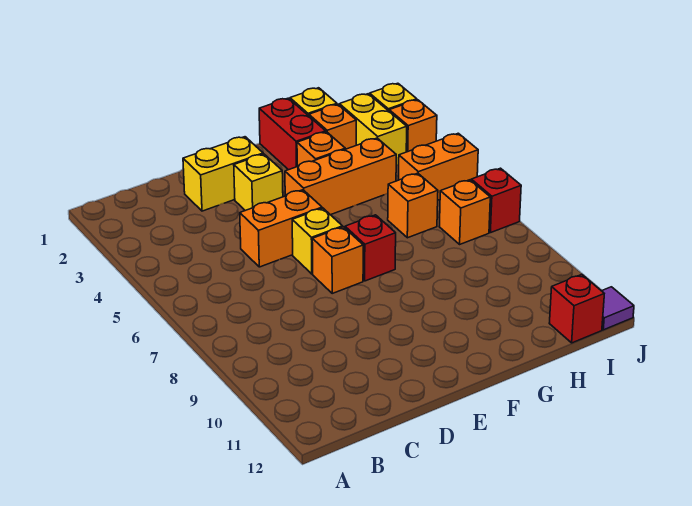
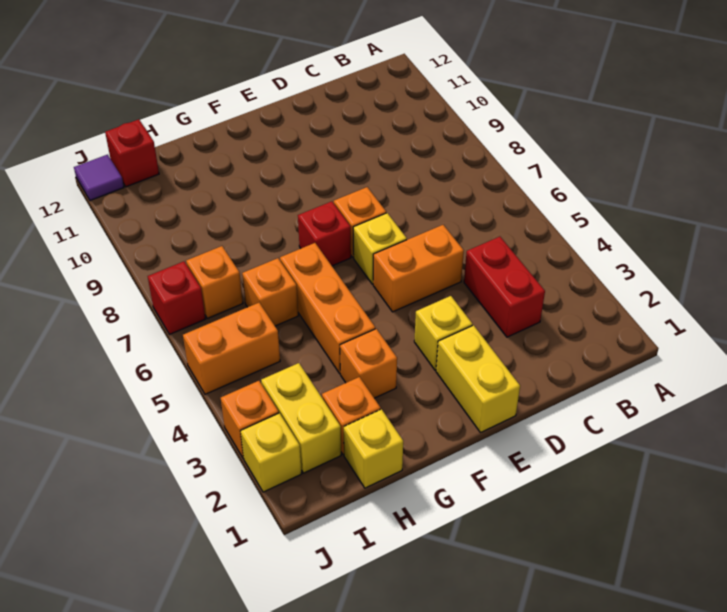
yellow brick D2:E2 level 1 -> yellow brick E1:E2 level 1
orange brick F4:H4 level 1 -> orange brick G4:G6 level 1
red brick G1:G2 level 1 -> red brick C3:C4 level 1

